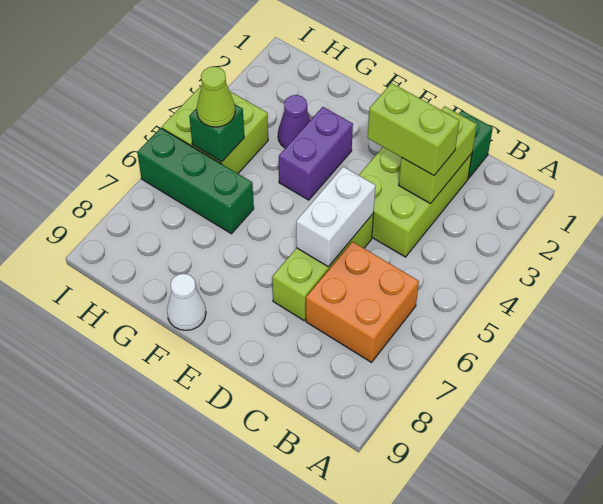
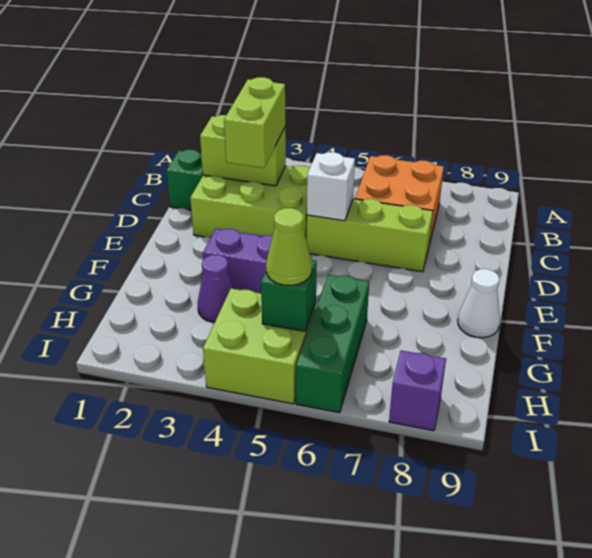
white brick D5:D6 level 2 -> white brick D5 level 2
none -> purple brick I8 level 1

